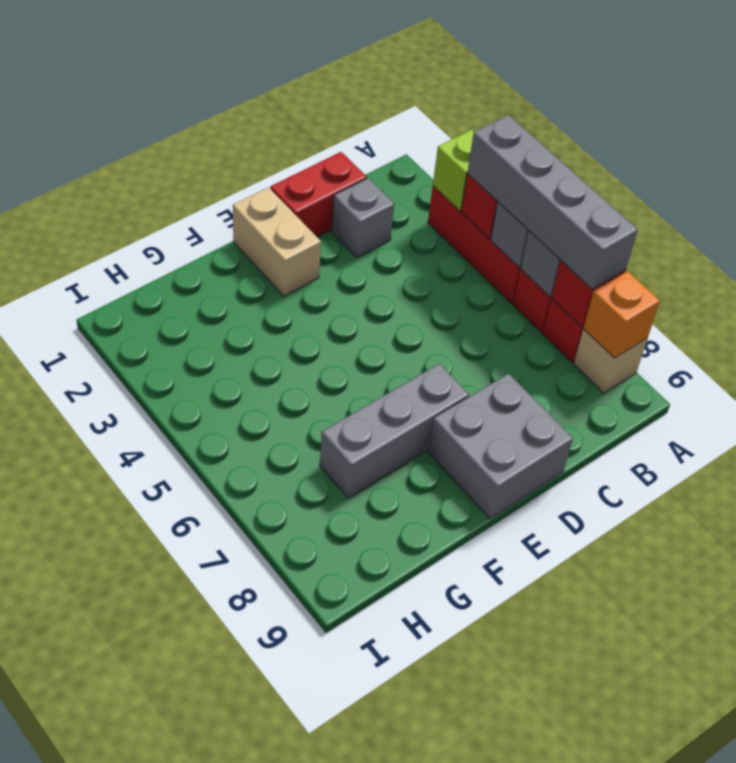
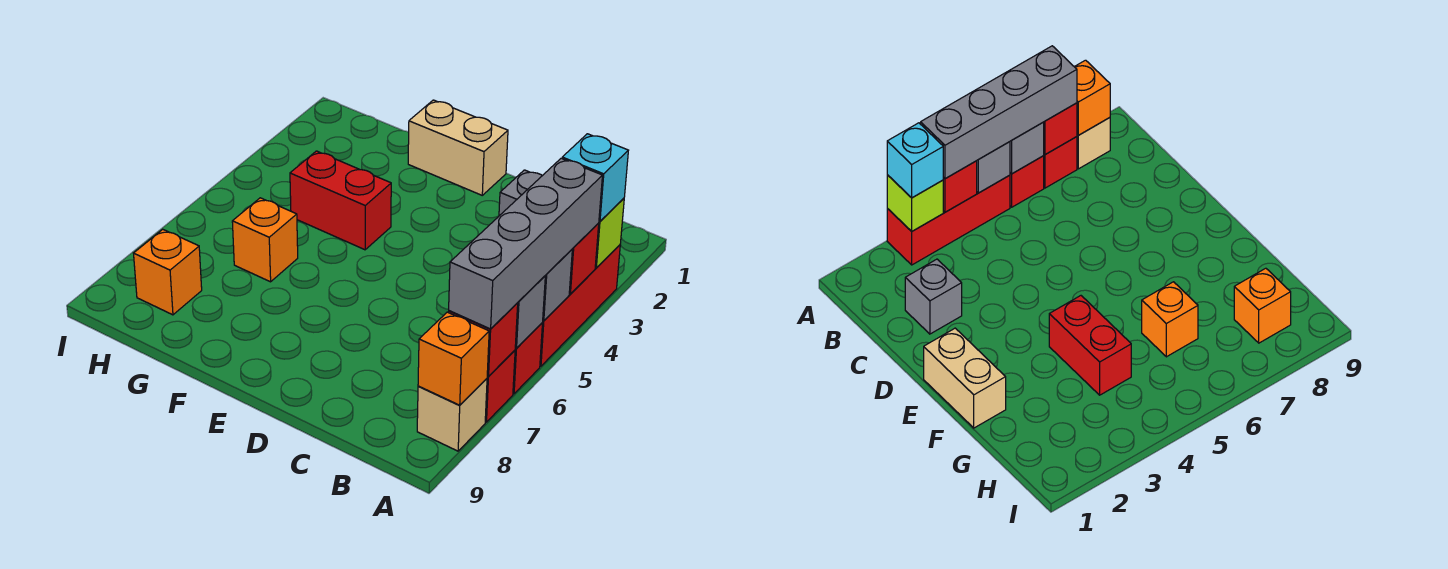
none -> cyan brick A3 level 3
red brick C1:D1 level 1 -> red brick F4:G4 level 1
grey brick D8:E9 level 1 -> none
tan brick E1:E2 level 1 -> tan brick E1:F1 level 1
grey brick E7:G7 level 1 -> none
none -> orange brick G6 level 1
none -> orange brick H8 level 1

